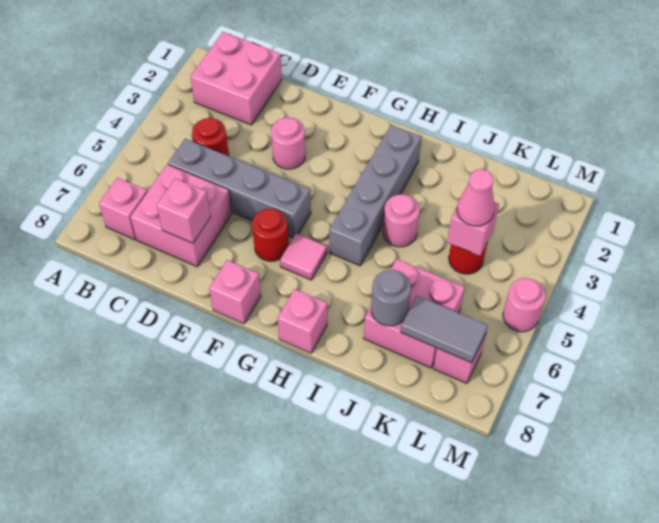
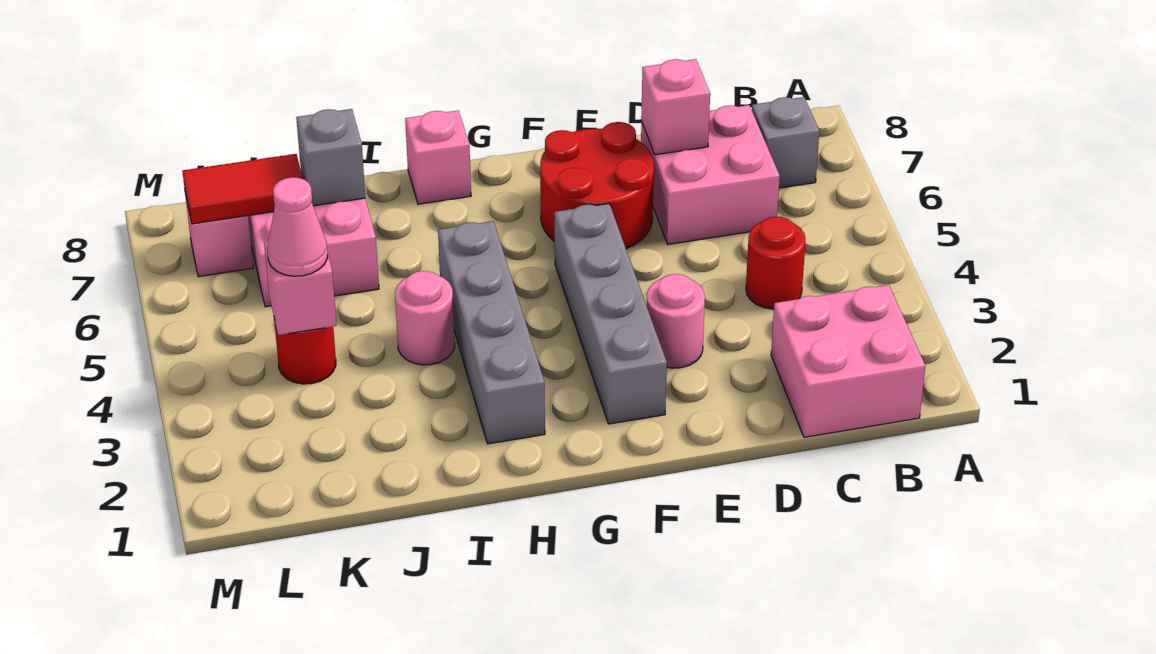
pink brick B7 level 1 -> grey brick B7 level 1
grey brick C5:F5 level 1 -> grey brick F2:F5 level 1
red round brick F6 level 1 -> red round brick E6:F7 level 1
pink brick F8 level 1 -> none
pink tile G6 level 1 -> none
grey round brick J7 level 2 -> grey brick J7 level 2
grey tile K7:L7 level 2 -> red tile K7:L7 level 2
pink round brick M5 level 1 -> none

